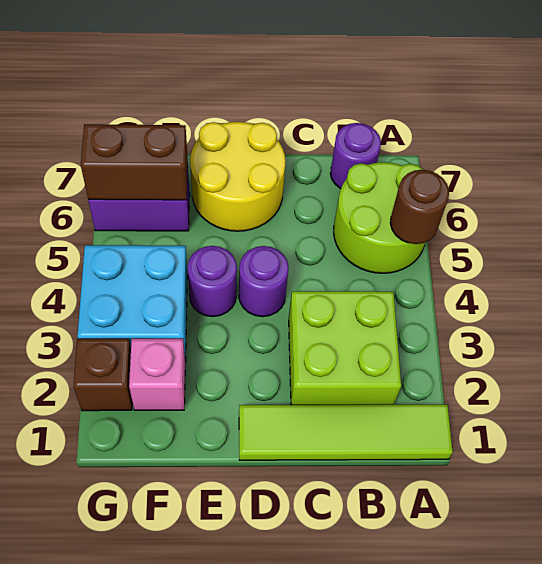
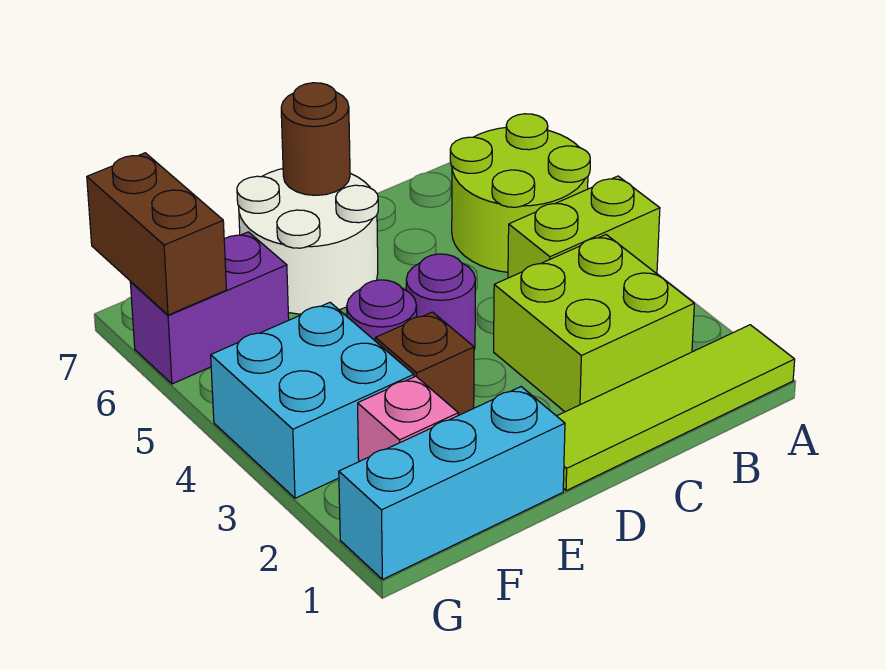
none -> lime brick A4:B4 level 1
brown round brick A5 level 2 -> brown round brick D7 level 2
purple round brick B7 level 1 -> none
yellow round brick D6:E7 level 1 -> white round brick D6:E7 level 1
none -> cyan brick E1:G1 level 1
brown brick F6:G6 level 2 -> brown brick G6:G7 level 2
brown brick G2 level 1 -> brown brick E3 level 1

